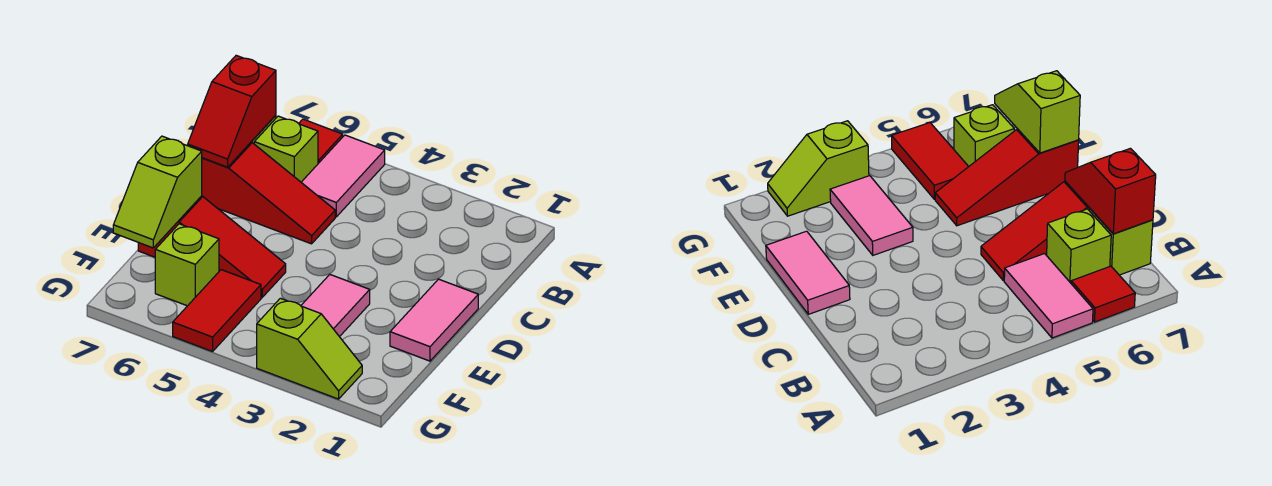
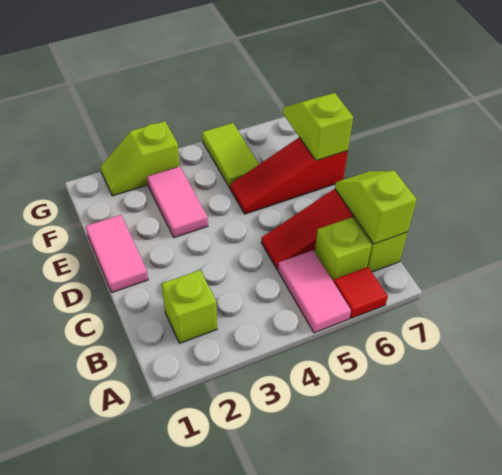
red slope B7:C7 level 2 top B -> lime slope B7:C7 level 2 top B
red tile F5:G5 level 1 -> lime tile F5:G5 level 1
lime brick F6 level 1 -> lime brick B2 level 1

